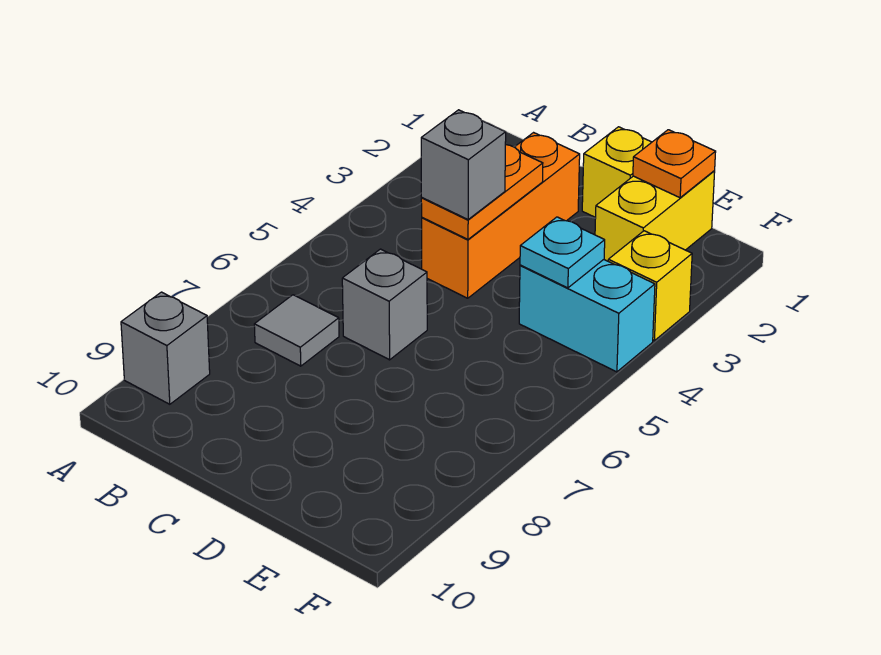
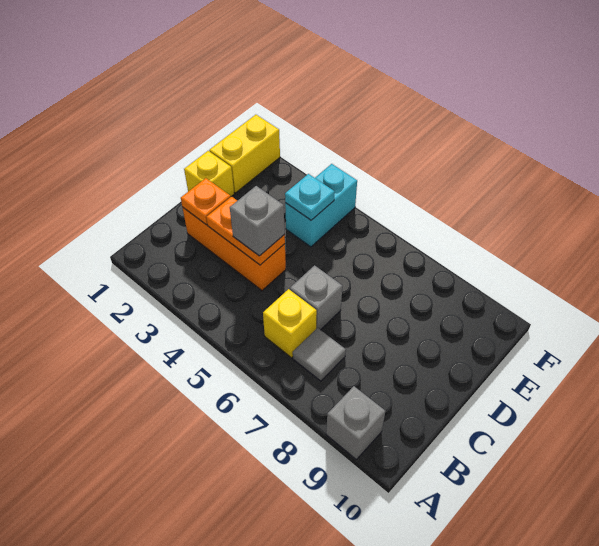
yellow brick E1:E2 level 1 -> yellow brick E1:F1 level 1
orange plate E1 level 2 -> orange plate C2 level 2
yellow brick F3 level 1 -> yellow brick B6 level 1

